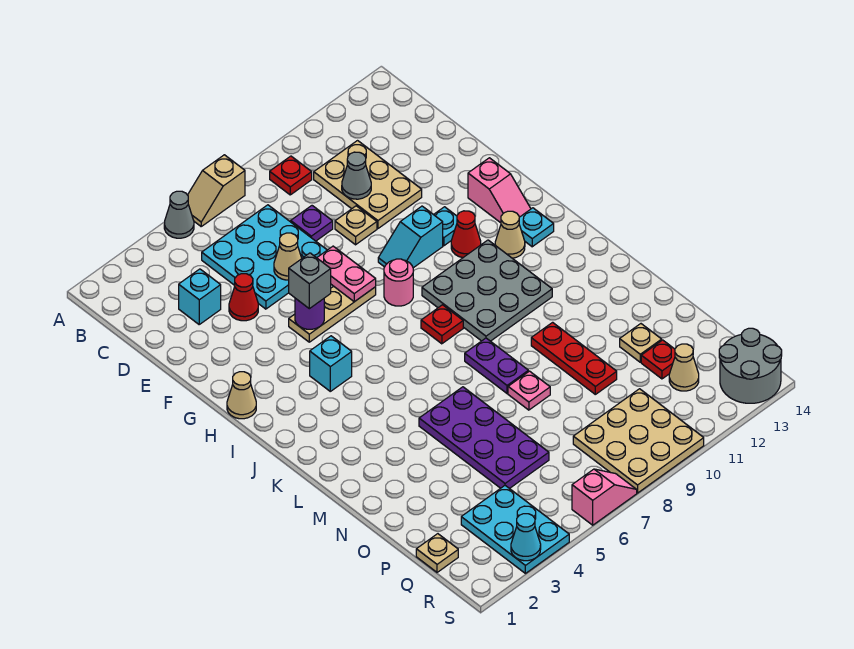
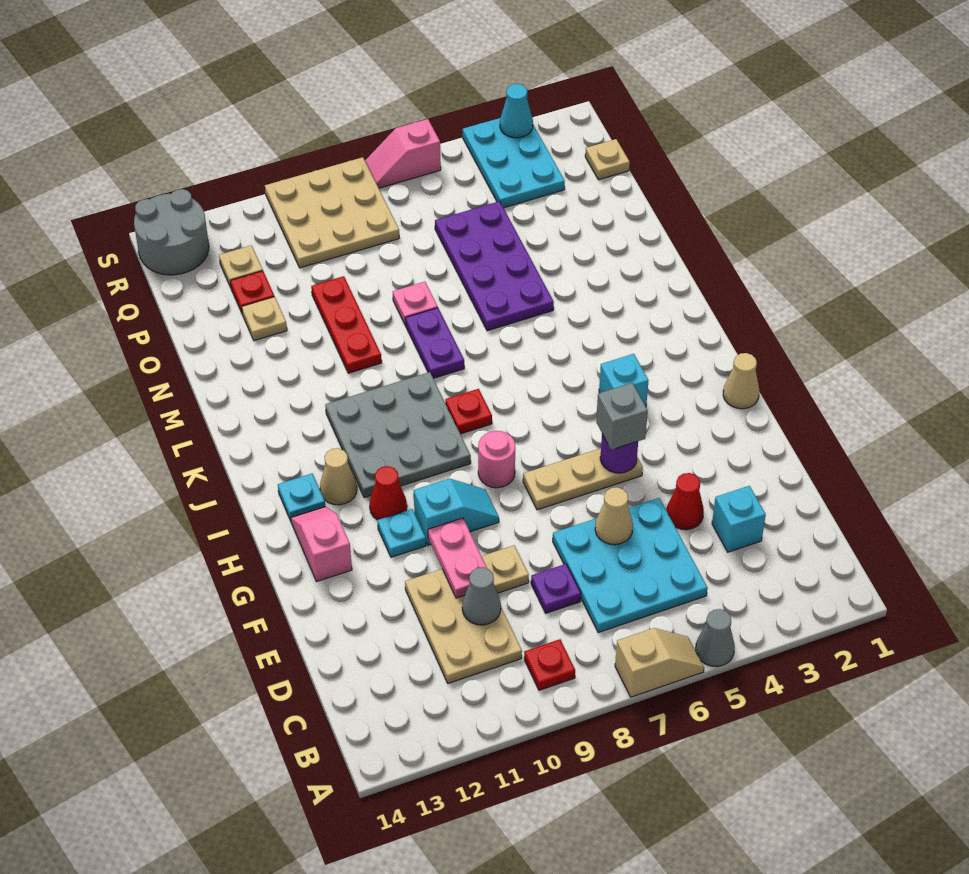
pink plate F7:G7 level 2 -> pink plate E10:F10 level 2
tan cone Q12 level 1 -> tan plate Q12 level 1

